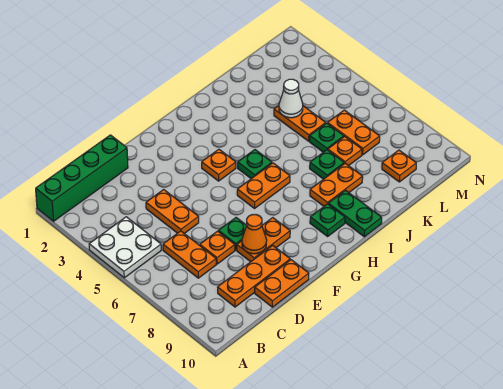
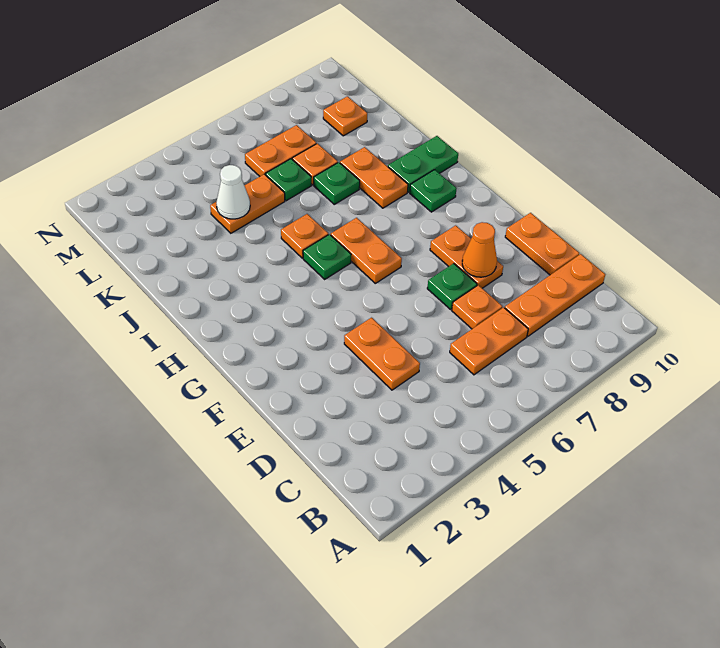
green brick A1:D1 level 1 -> none
white plate A4:B5 level 1 -> none
orange plate C9:E9 level 1 -> orange plate C8:C10 level 1
orange plate D4:D5 level 1 -> orange plate D4:E4 level 1
orange plate G4 level 1 -> orange plate I5 level 1

